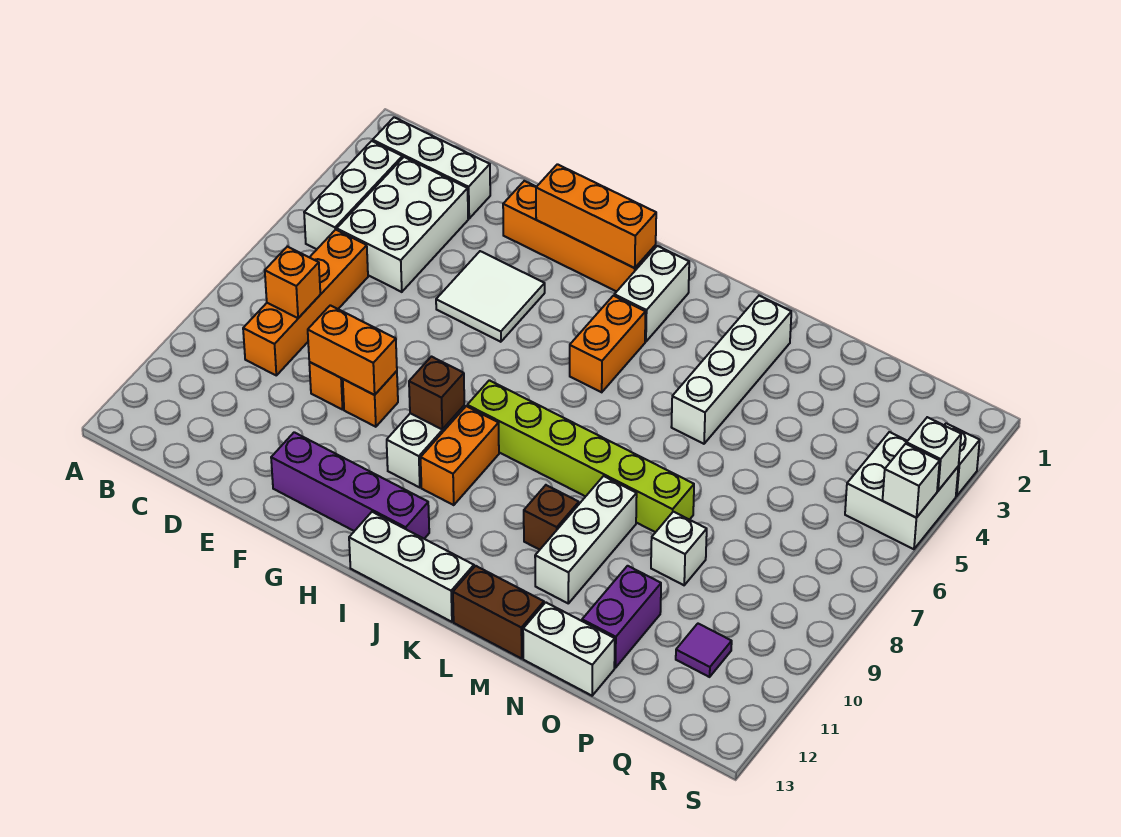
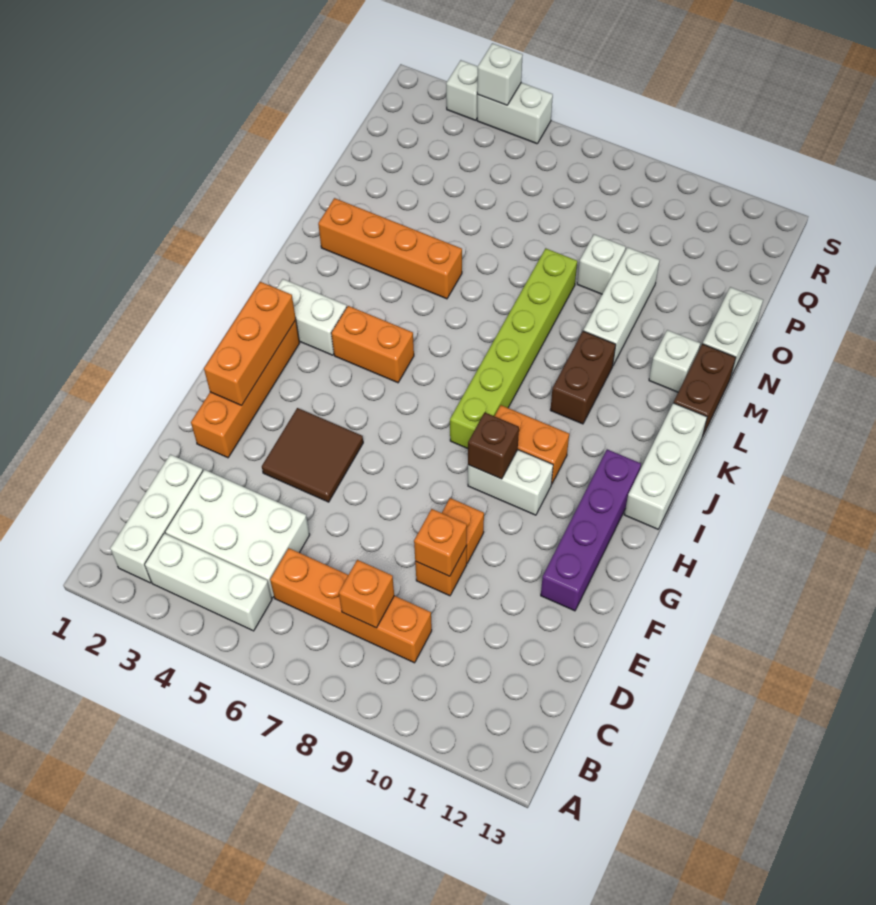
orange brick E9:F9 level 2 -> orange brick E9 level 2
white tile F4:G5 level 1 -> brown tile F4:G5 level 1
brown brick L10 level 1 -> brown brick K10:L10 level 1
white brick M2:M5 level 1 -> orange brick M2:M5 level 1
white brick M9:M11 level 1 -> white brick M10:O10 level 1
purple brick O11:O12 level 1 -> none
purple tile Q11 level 1 -> none
white brick R4:S5 level 1 -> white brick S4:S5 level 1
white brick S5 level 2 -> white brick M12 level 1

